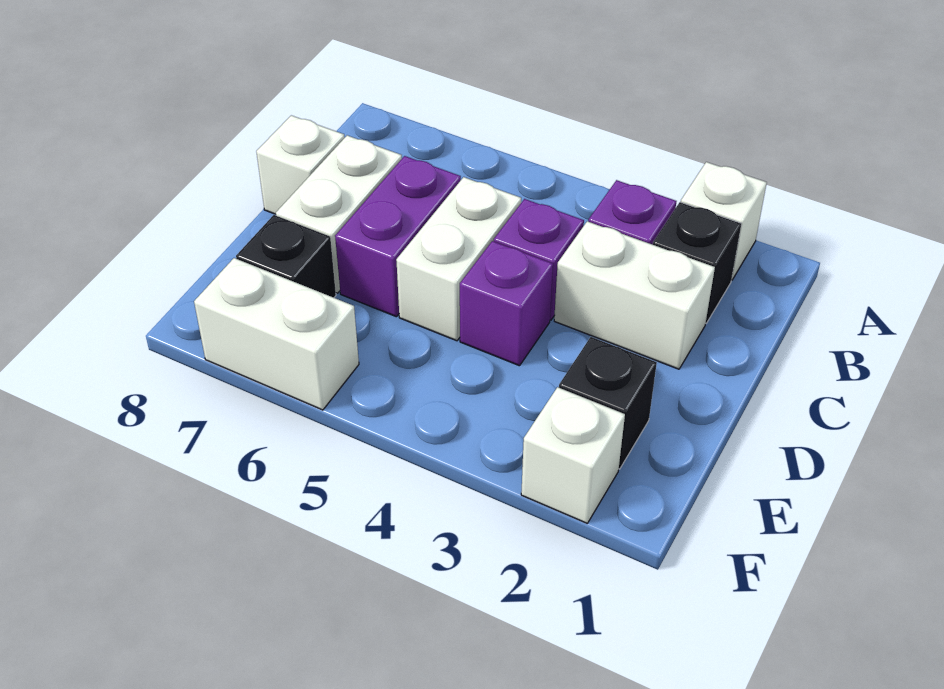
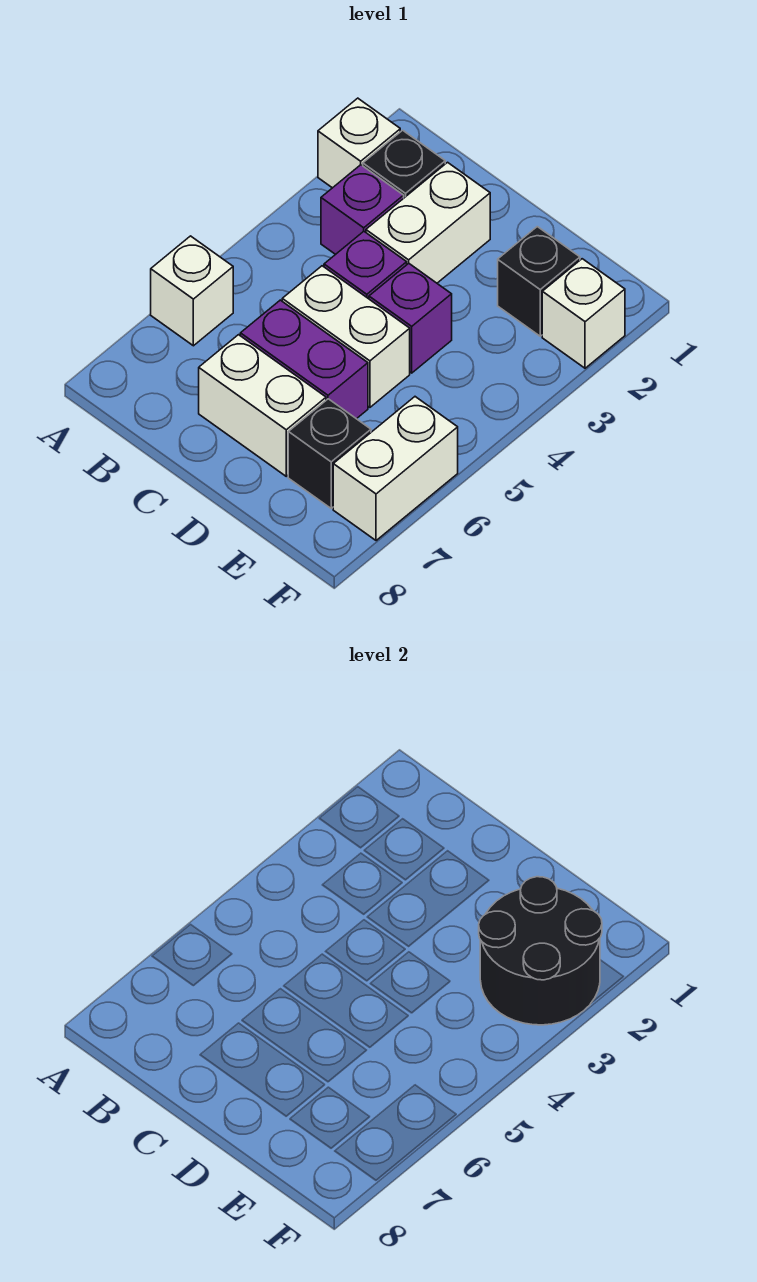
white brick C8 level 1 -> white brick A6 level 1
none -> black round brick E2:F3 level 2

